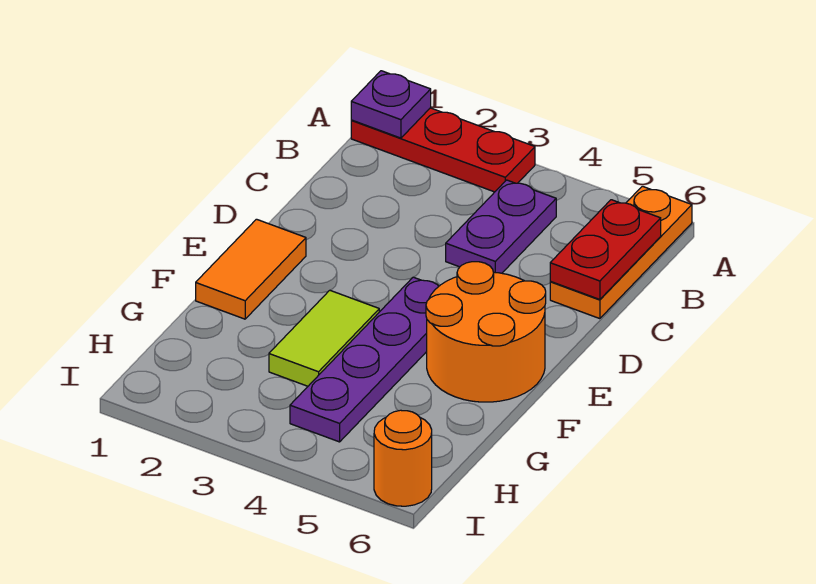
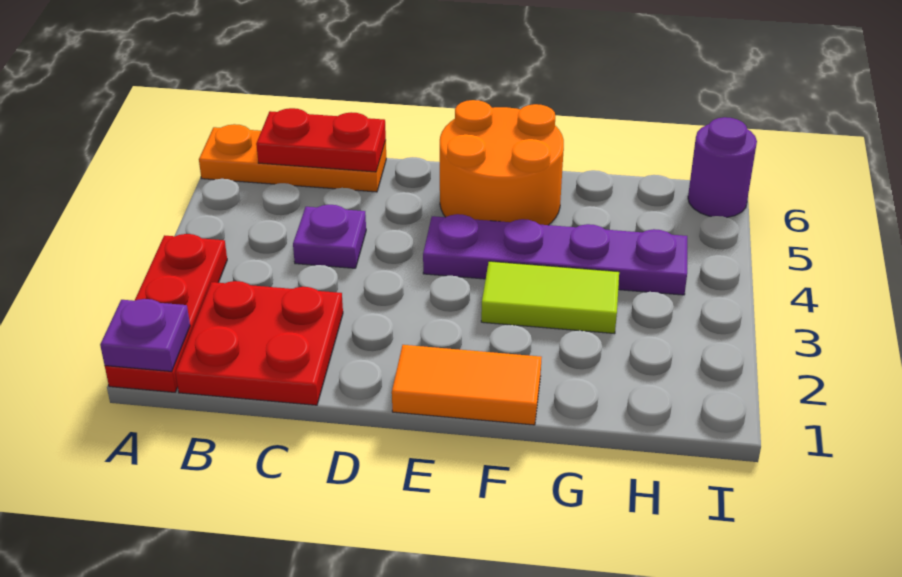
none -> red plate B1:C2 level 1
purple plate B4:C4 level 1 -> purple plate C4 level 1
orange round brick I6 level 1 -> purple round brick I6 level 1

